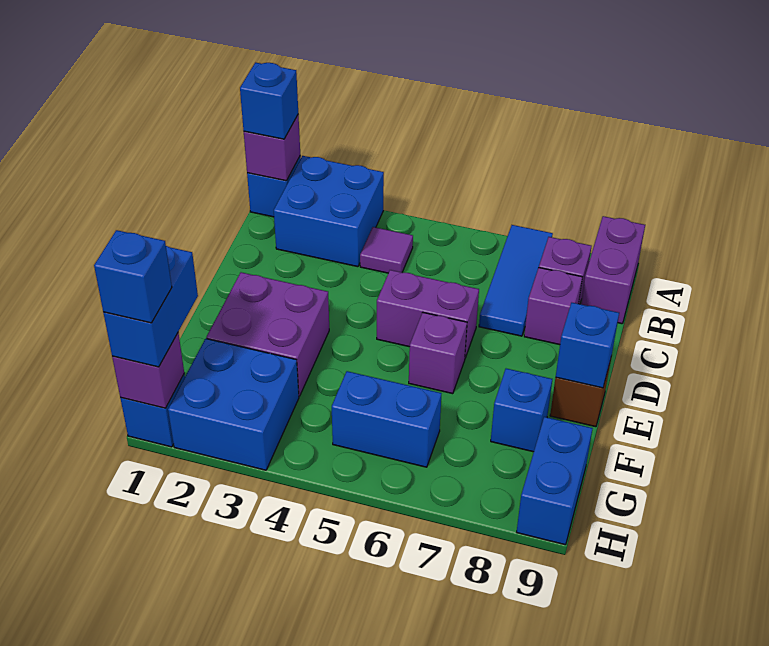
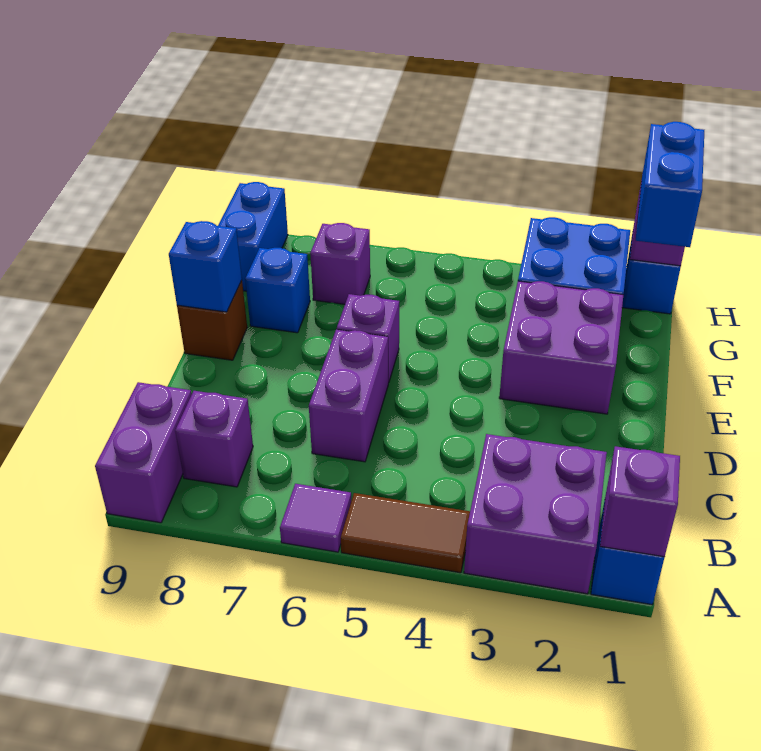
blue brick A1 level 3 -> none
blue brick A2:B3 level 1 -> purple brick A2:B3 level 1
none -> brown tile A4:A5 level 1
blue tile A7:C7 level 1 -> none
purple tile B4 level 1 -> purple tile A6 level 1
purple brick C8 level 1 -> purple brick G7 level 1
purple brick D5:D6 level 1 -> purple brick C6:D6 level 1
blue brick G5:G6 level 1 -> none
blue brick H1 level 4 -> none

